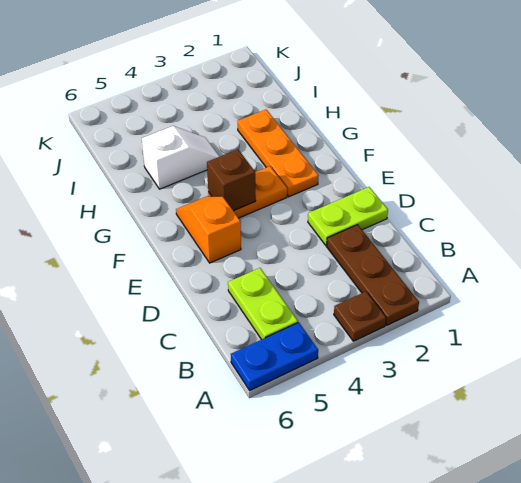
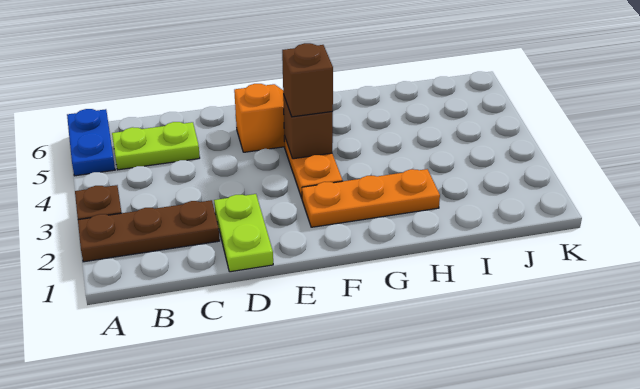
none -> brown brick F4 level 3
white slope H4:H5 level 1 top 5 -> none

